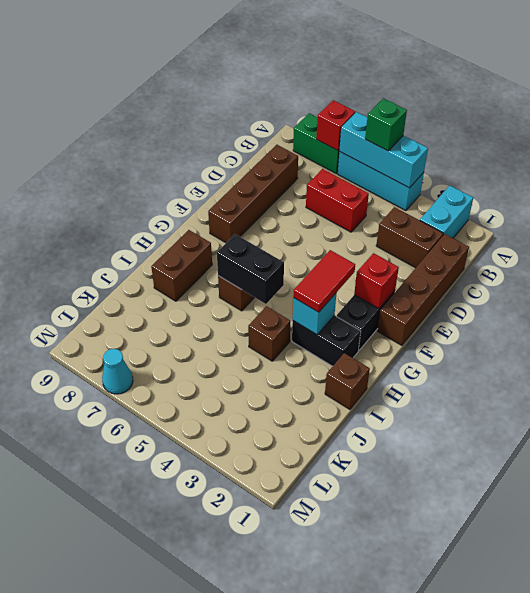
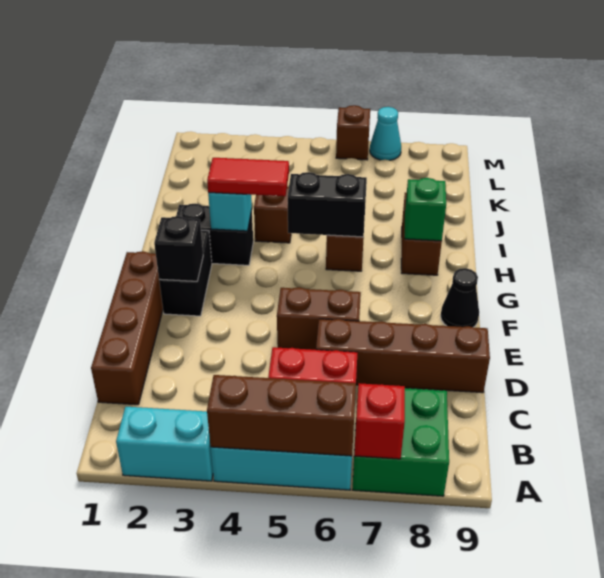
cyan brick A2:B2 level 1 -> cyan brick A2:A3 level 1
cyan brick A4:A6 level 2 -> brown brick A4:A6 level 2
green brick A5 level 3 -> green brick H8 level 2
green brick A7:A8 level 1 -> green brick A7:B8 level 1
brown brick C2:C3 level 1 -> brown brick E5:E6 level 1
brown brick C8:F8 level 1 -> brown brick D6:D9 level 1
red brick F2 level 2 -> black brick F2 level 2
none -> black cone F9 level 1
red tile G3:H3 level 3 -> red tile H3:H4 level 3
brown brick I1 level 1 -> brown brick M6 level 1

